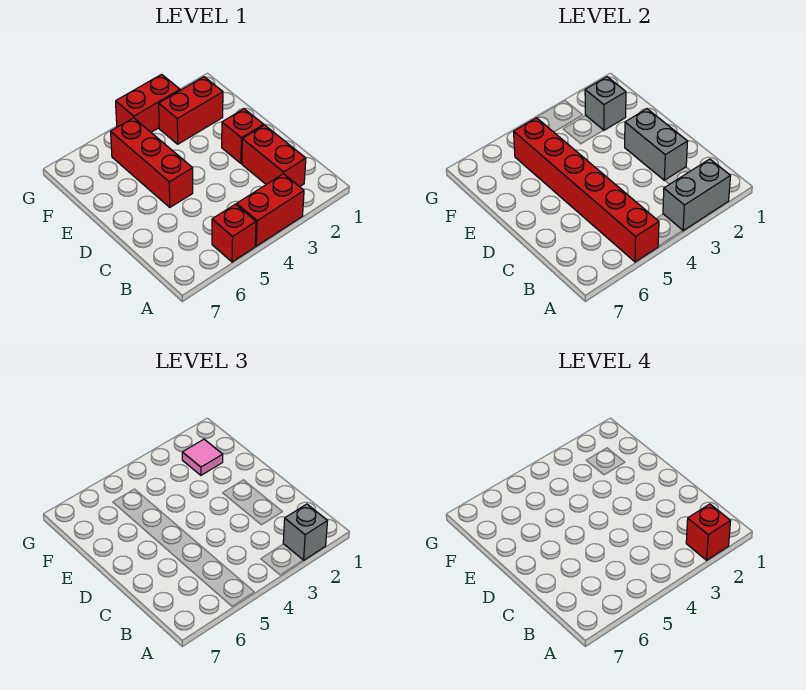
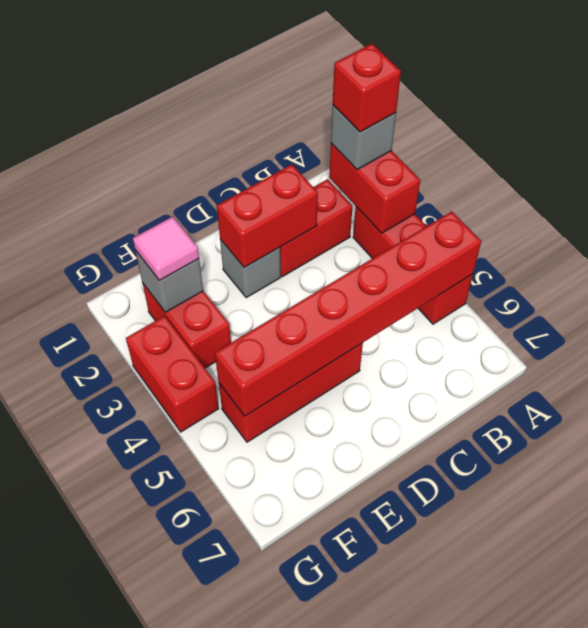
grey brick A2:A3 level 2 -> red brick A2:A3 level 2
grey brick C2:D2 level 2 -> red brick C2:D2 level 2
red brick D2 level 1 -> grey brick D2 level 1

